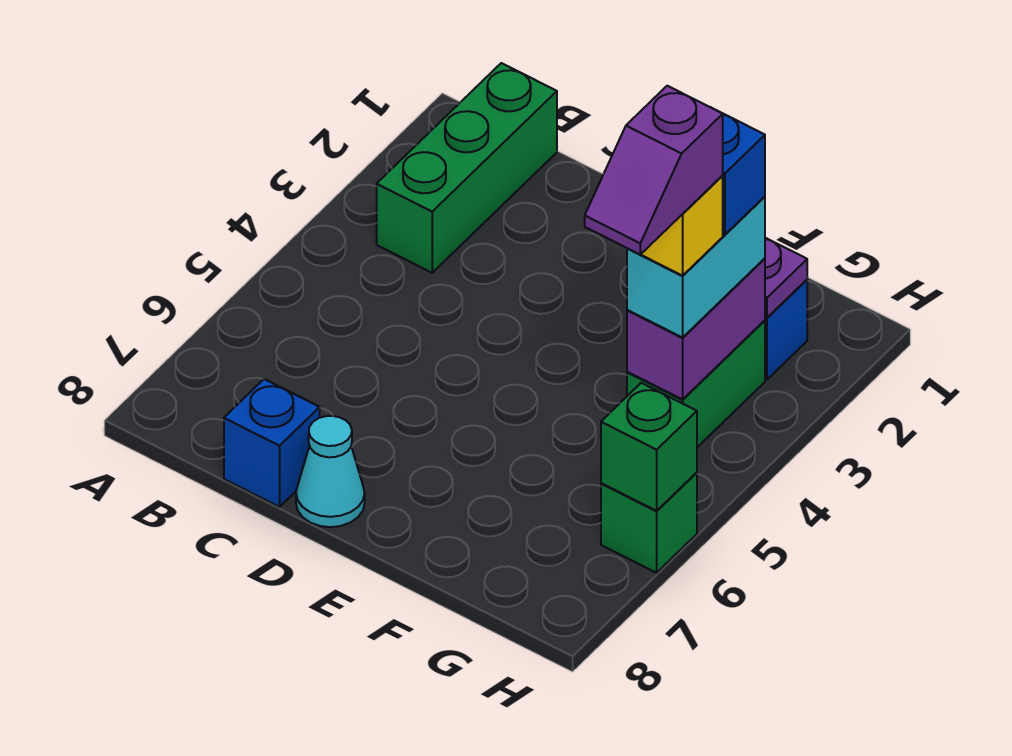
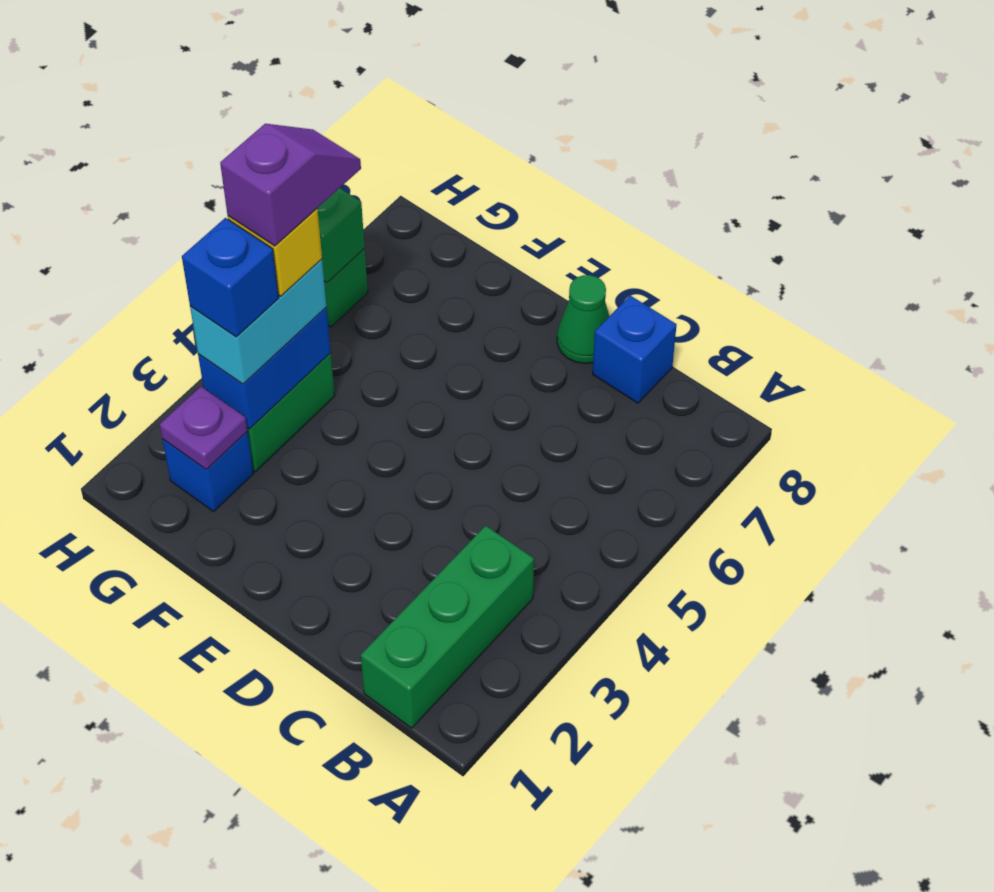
cyan cone D8 level 1 -> green cone D8 level 1
purple brick G3:G4 level 2 -> blue brick G3:G4 level 2

